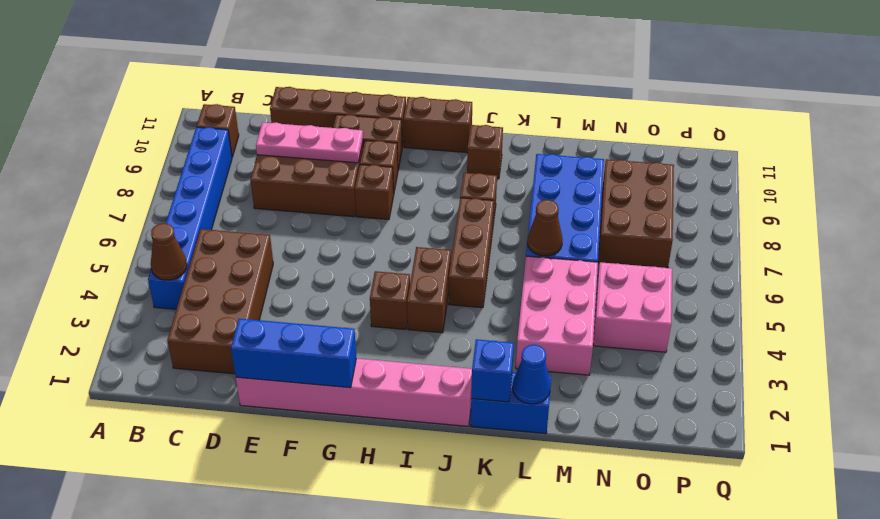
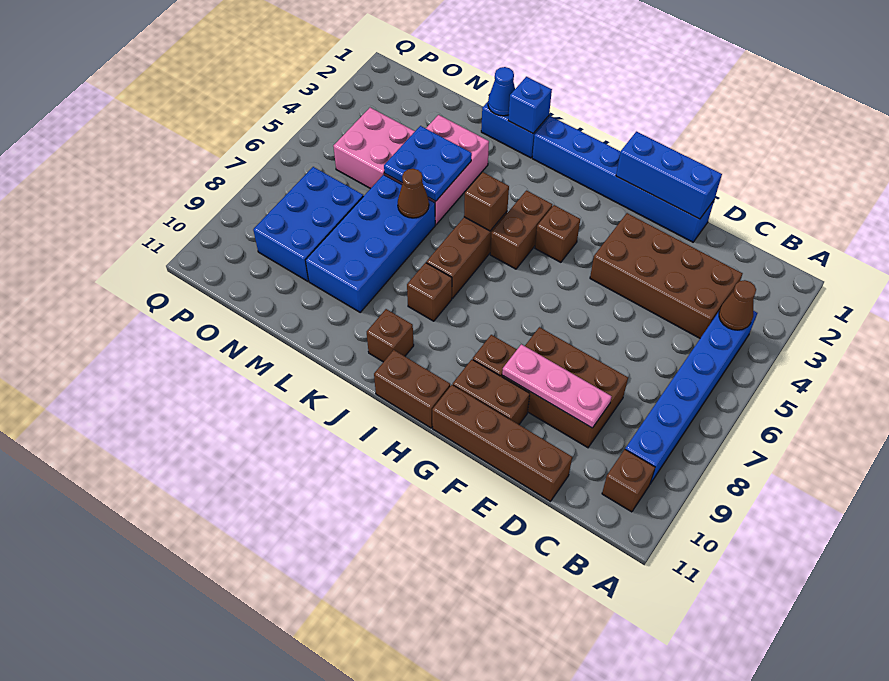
brown brick C2:D5 level 1 -> brown brick C3:F4 level 1
pink brick E1:J1 level 1 -> blue brick E1:J1 level 1
brown brick G8 level 1 -> brown brick J5 level 2
none -> blue plate L4:M5 level 2
brown brick N7:O9 level 1 -> blue brick N7:O9 level 1

